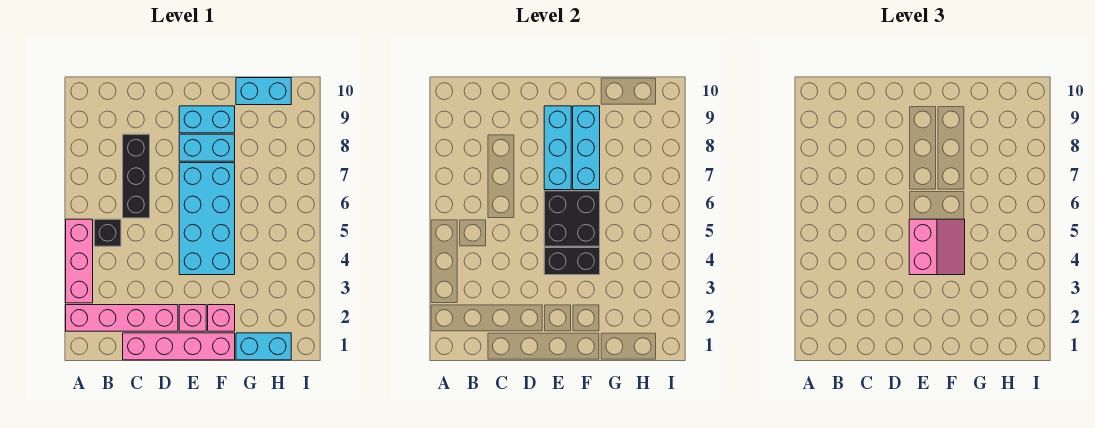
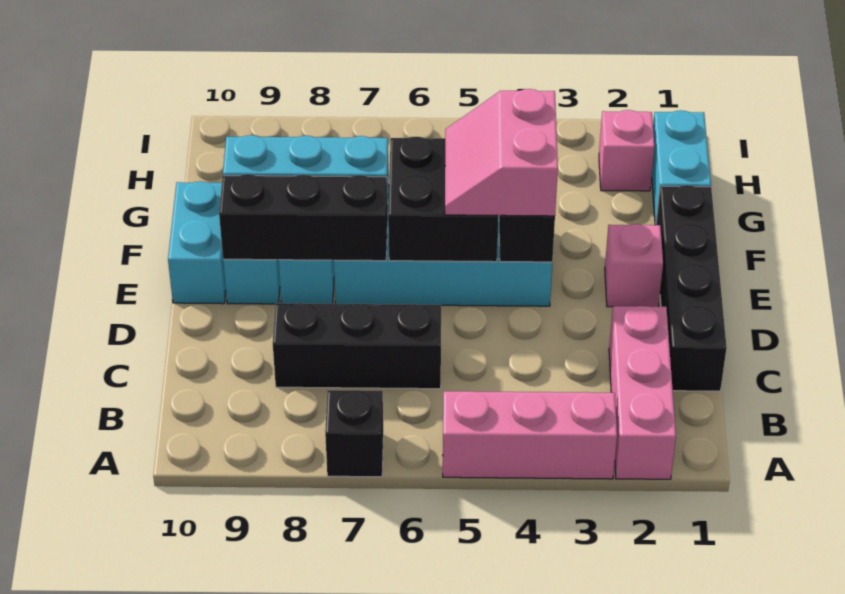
pink brick A2:D2 level 1 -> pink brick A2:C2 level 1
black brick B5 level 1 -> black brick A7 level 1
pink brick C1:F1 level 1 -> black brick C1:F1 level 1
pink slope E4:F5 level 3 top E -> pink slope E4:F5 level 3 top 4
cyan brick E7:E9 level 2 -> black brick E7:E9 level 2
pink brick F2 level 1 -> pink brick H2 level 1
cyan brick G10:H10 level 1 -> cyan brick E10:F10 level 1

